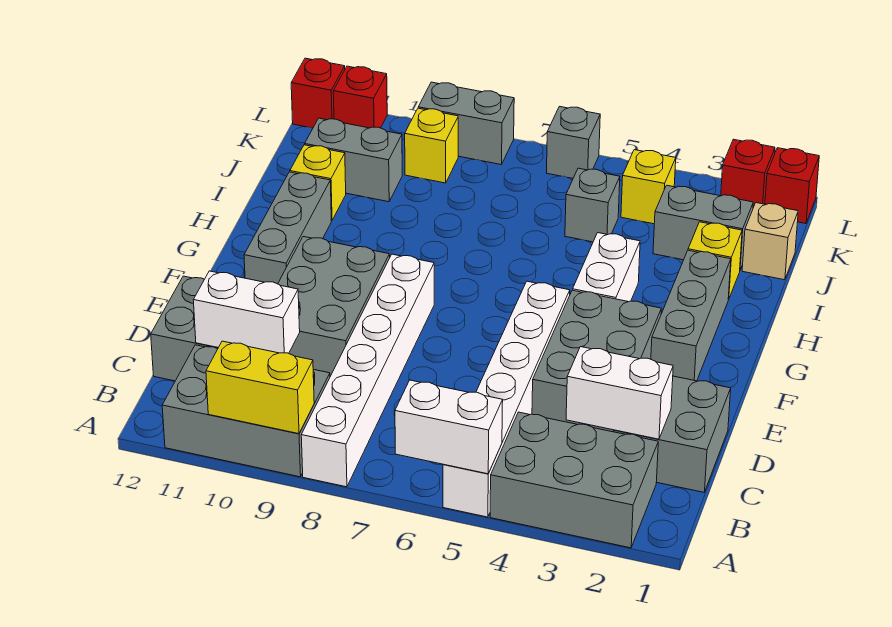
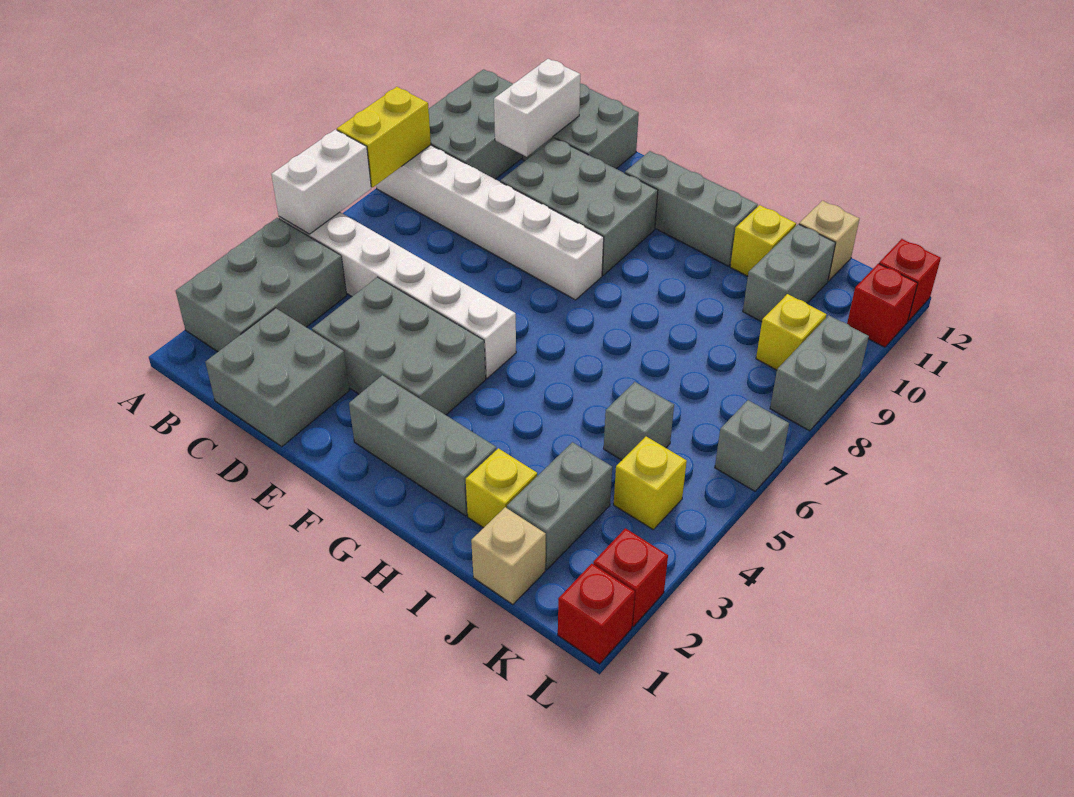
yellow brick A9:A10 level 2 -> yellow brick A7:A8 level 2
white brick C2:C3 level 2 -> none
white brick G4:H4 level 1 -> none
none -> tan brick J12 level 1

